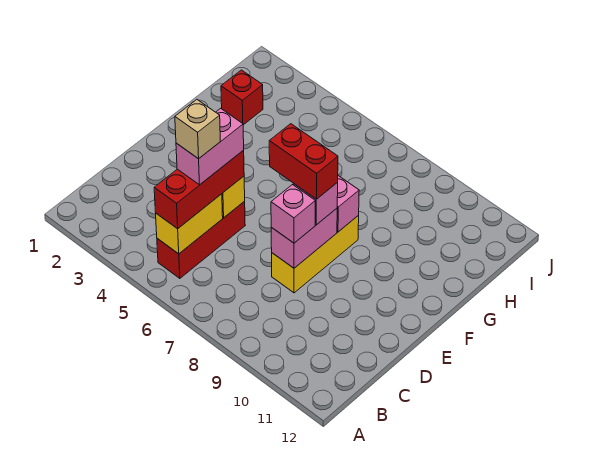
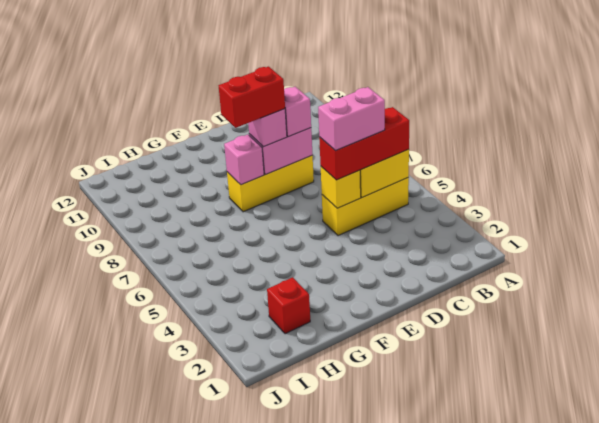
red brick B5:D5 level 1 -> yellow brick B5:D5 level 1
tan brick C5 level 5 -> none
red brick E7:E8 level 4 -> red brick E8:F8 level 4

